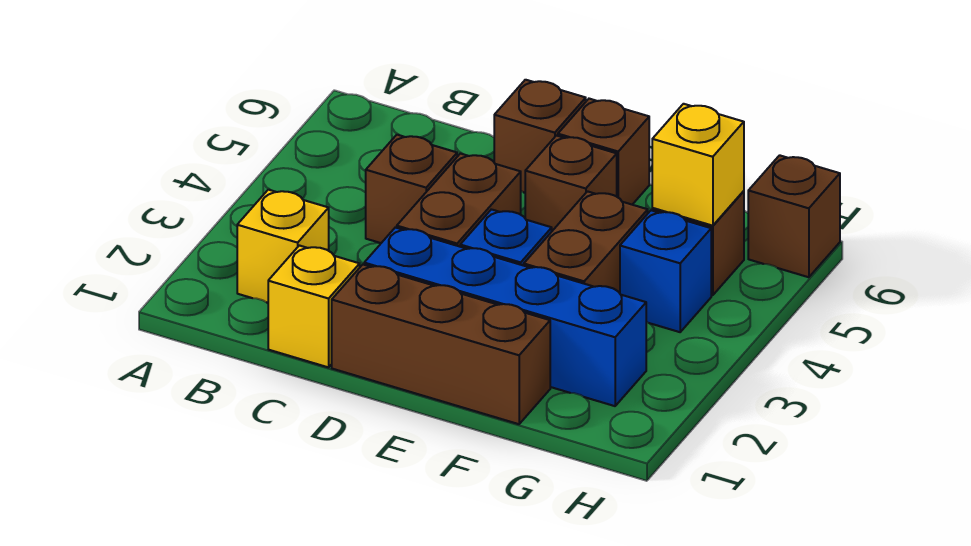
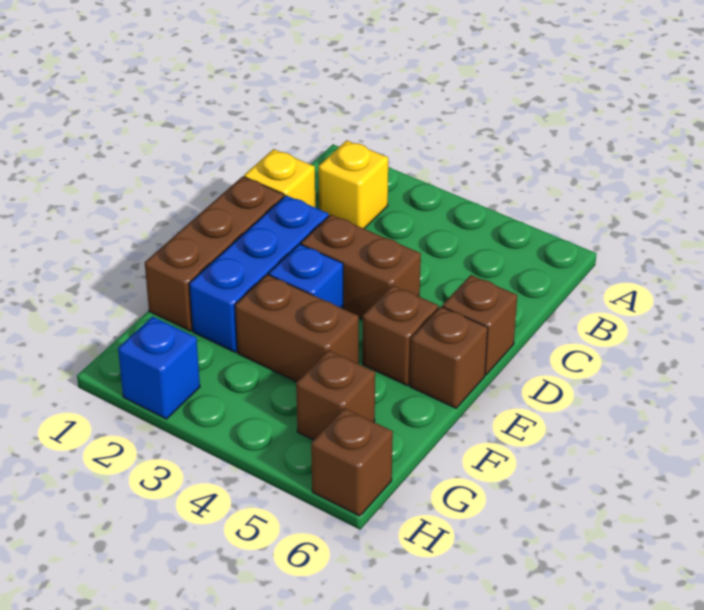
brown brick C4 level 1 -> none
blue brick D2:G2 level 1 -> blue brick D2:F2 level 1
blue brick G4 level 1 -> blue brick H2 level 1
yellow brick G5 level 2 -> none

